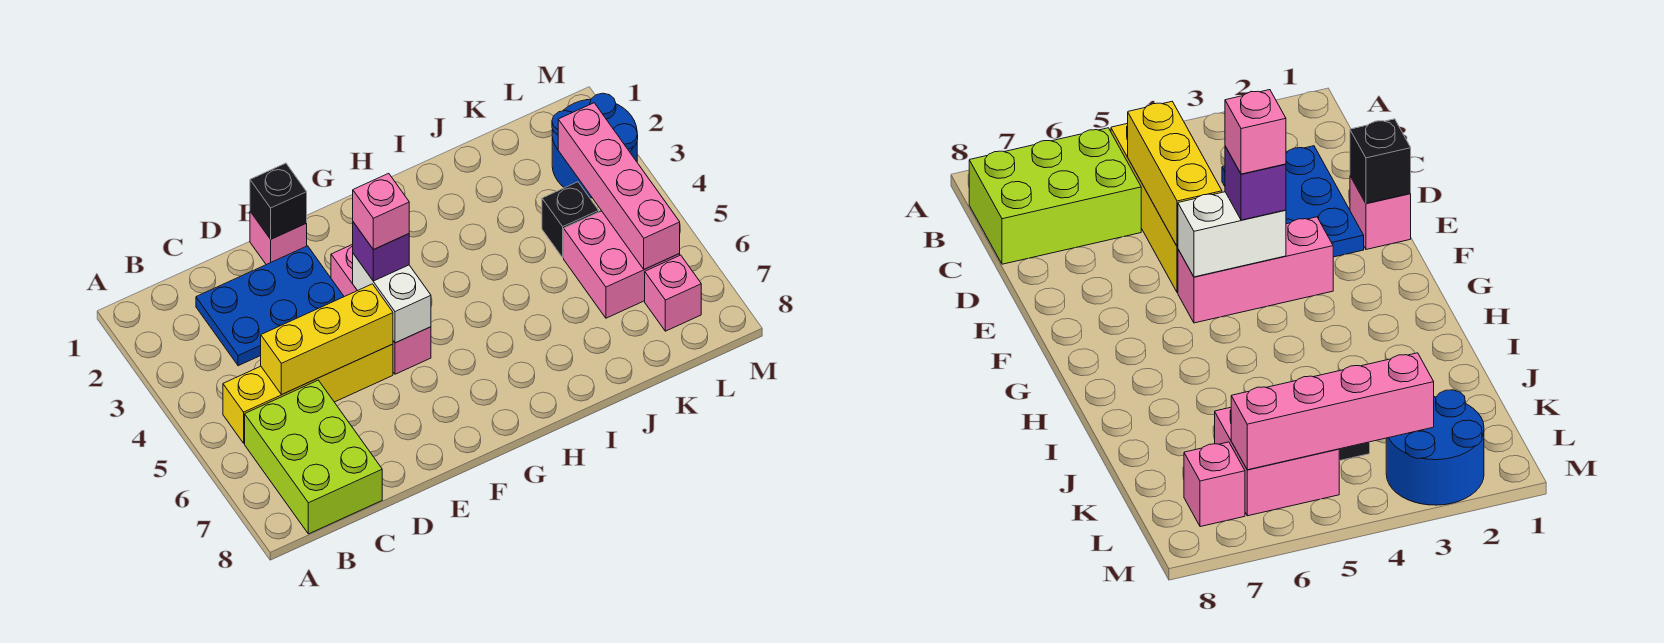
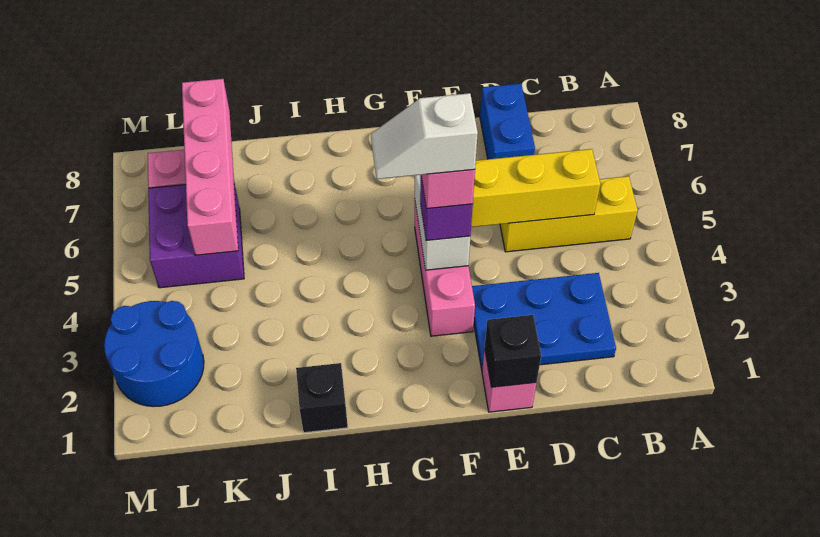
yellow brick B5:E5 level 1 -> yellow brick B5:D5 level 1
lime brick B6:C8 level 1 -> none
none -> blue brick D7:D8 level 1
none -> white slope F4:G4 level 5 top F
black brick K4 level 1 -> black brick I1 level 1
pink brick K5:L6 level 1 -> purple brick K5:L6 level 1
pink brick L3:L6 level 2 -> pink brick K5:K8 level 2

